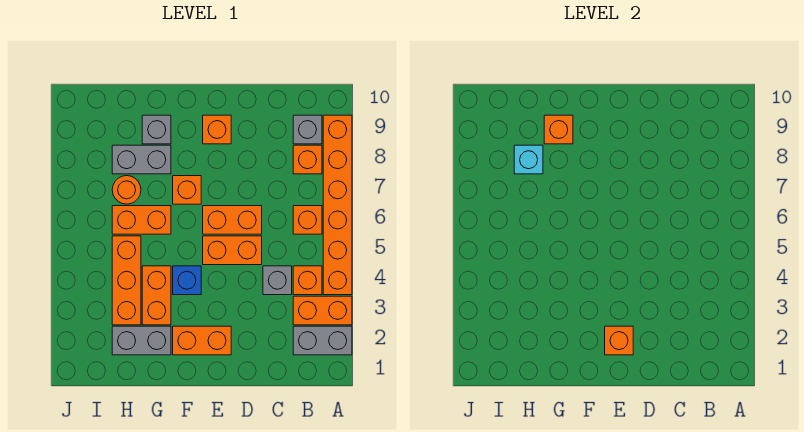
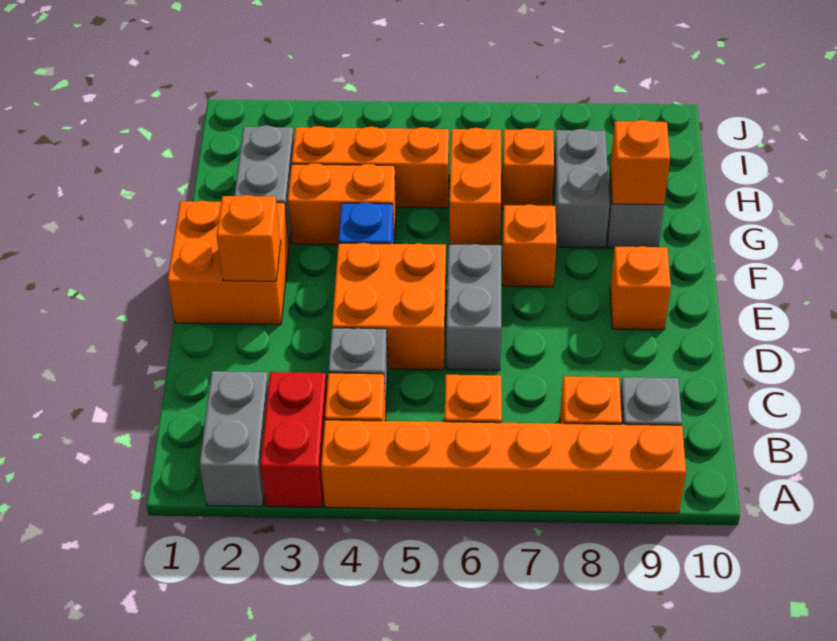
orange brick A3:B3 level 1 -> red brick A3:B3 level 1
orange brick D5:E5 level 1 -> orange brick D4:E5 level 1
orange brick D6:E6 level 1 -> grey brick D6:E6 level 1
orange brick E2:F2 level 1 -> orange brick E1:F2 level 1
orange round brick H7 level 1 -> orange brick H7 level 1
cyan brick H8 level 2 -> none

